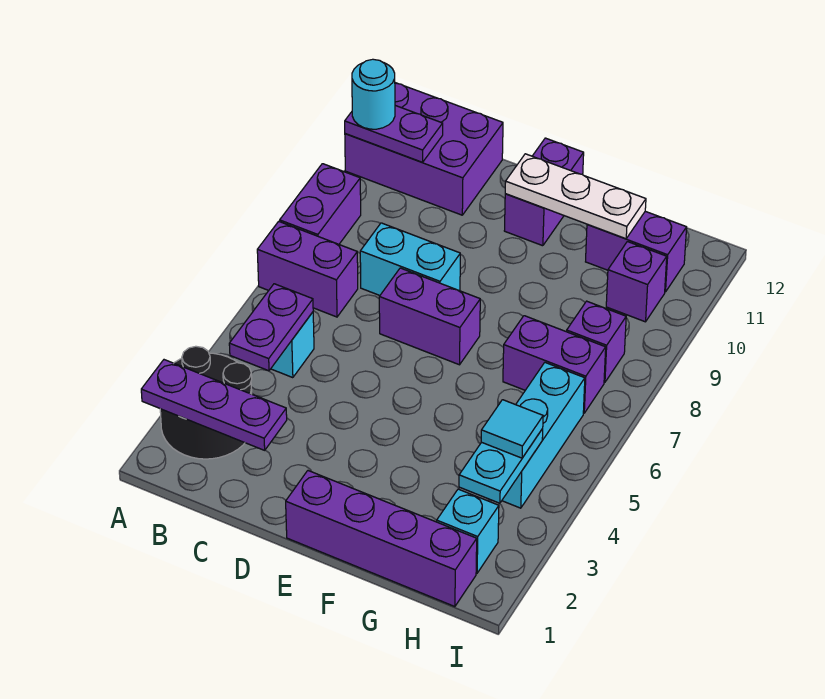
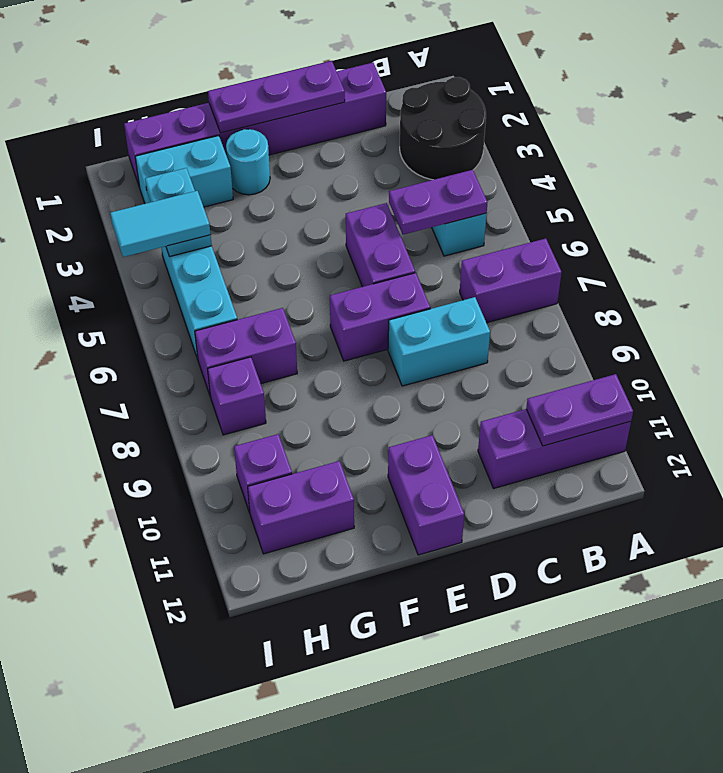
purple plate A2:C2 level 2 -> purple plate D1:F1 level 2
purple brick A8:A9 level 1 -> purple brick D5:D6 level 1
purple brick A11:C12 level 1 -> purple brick A11:C11 level 1
cyan round brick A11 level 3 -> cyan round brick F2 level 1
purple plate B4:B5 level 2 -> purple plate B5:C5 level 2
purple brick E1:H1 level 1 -> purple brick C1:H1 level 1
white plate E11:G11 level 2 -> none
cyan brick H2 level 1 -> cyan brick G2:H2 level 1
cyan tile H4 level 3 -> cyan tile H4:I4 level 3

